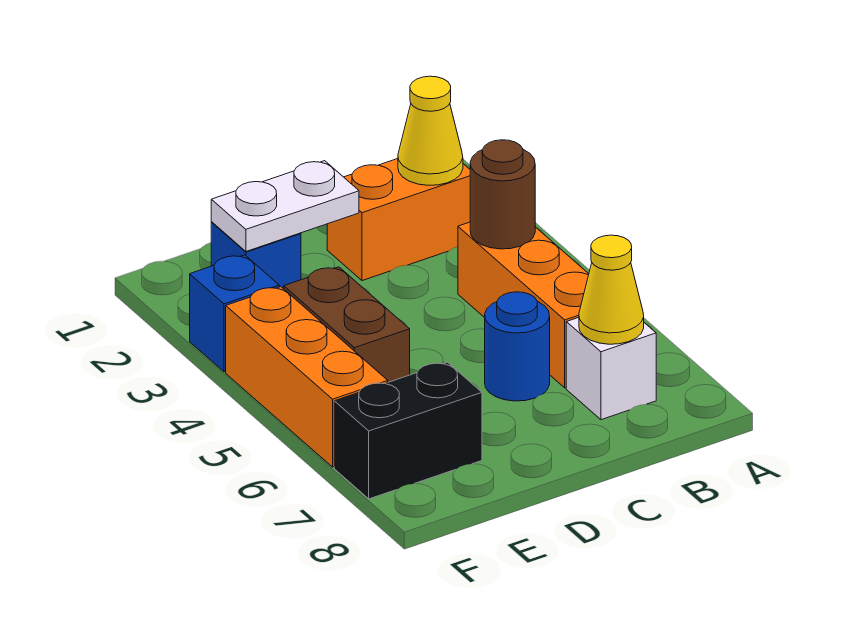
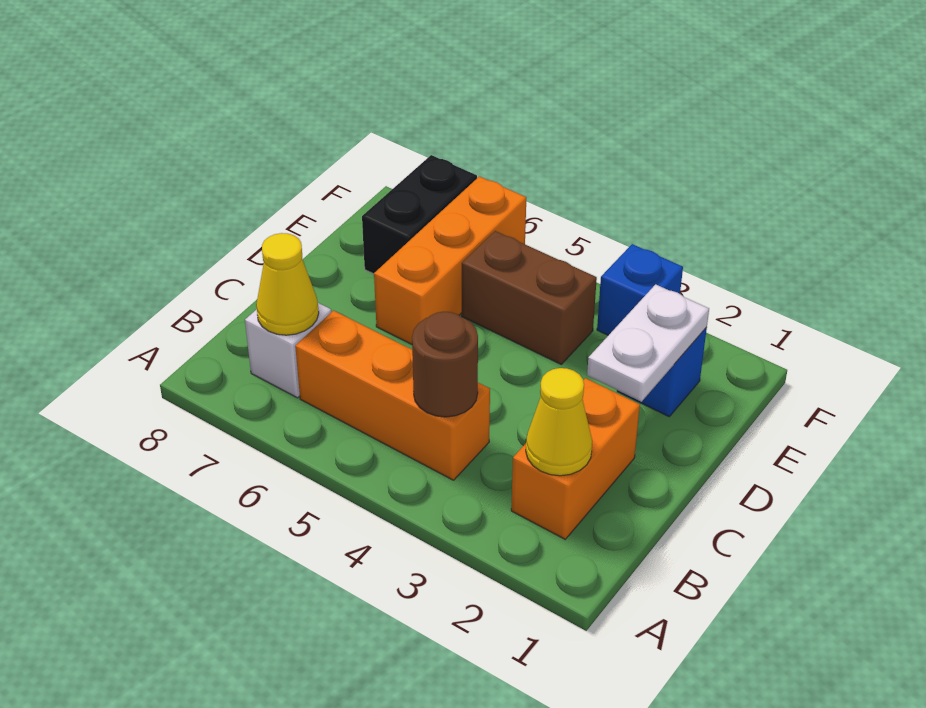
blue round brick C6 level 1 -> none
orange brick F4:F6 level 1 -> orange brick D6:F6 level 1

